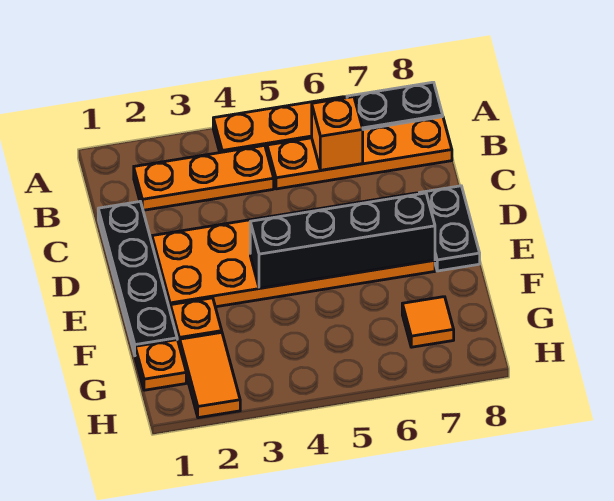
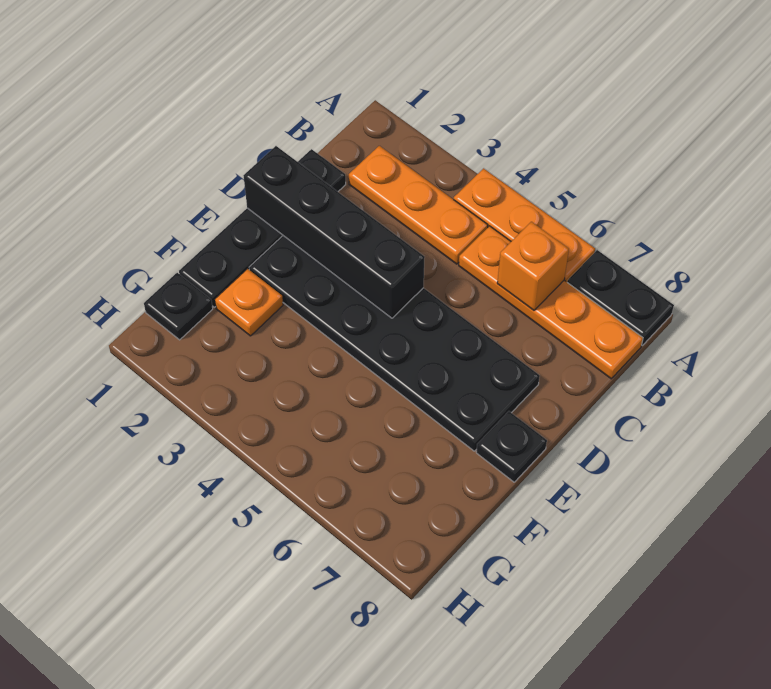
orange plate D2:E7 level 1 -> black plate D2:E7 level 1
black plate D8:E8 level 1 -> black plate E8 level 1
black brick E4:E7 level 2 -> black brick D1:D4 level 2
orange plate G1 level 1 -> black plate G1 level 1
orange tile G2:H2 level 1 -> none
orange tile G7 level 1 -> none

